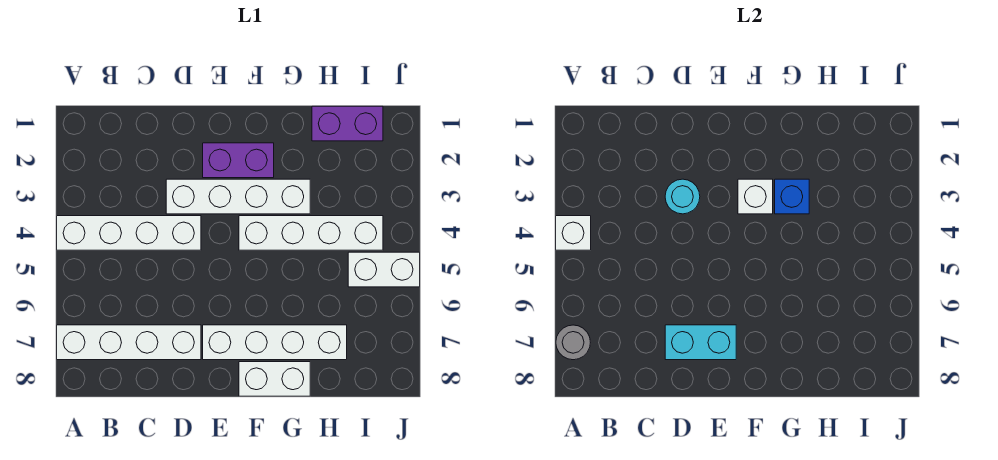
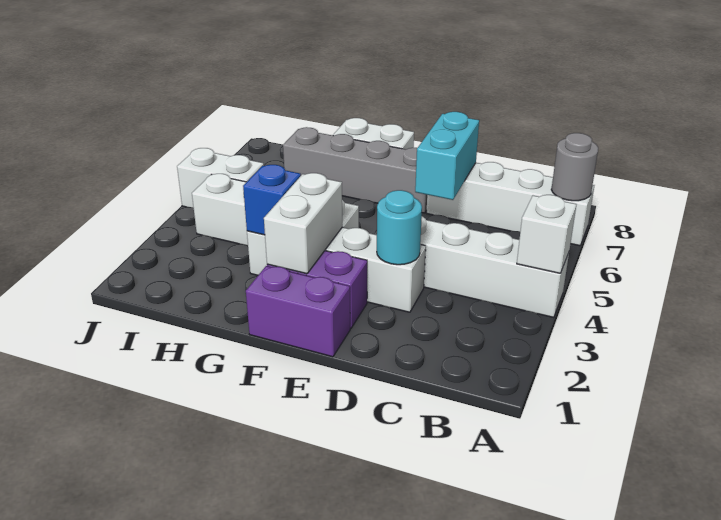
cyan brick D7:E7 level 2 -> cyan brick D6:D7 level 2
white brick E7:H7 level 1 -> grey brick E7:H7 level 1
white brick F3 level 2 -> white brick F2:F3 level 2
purple brick H1:I1 level 1 -> purple brick E1:F1 level 1

